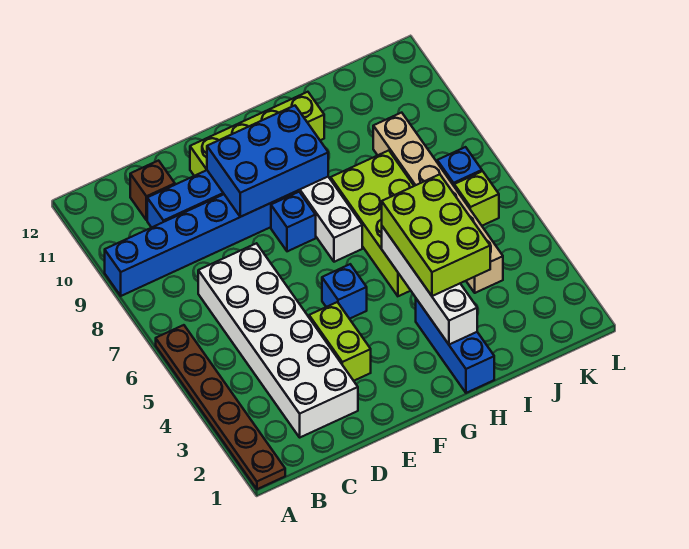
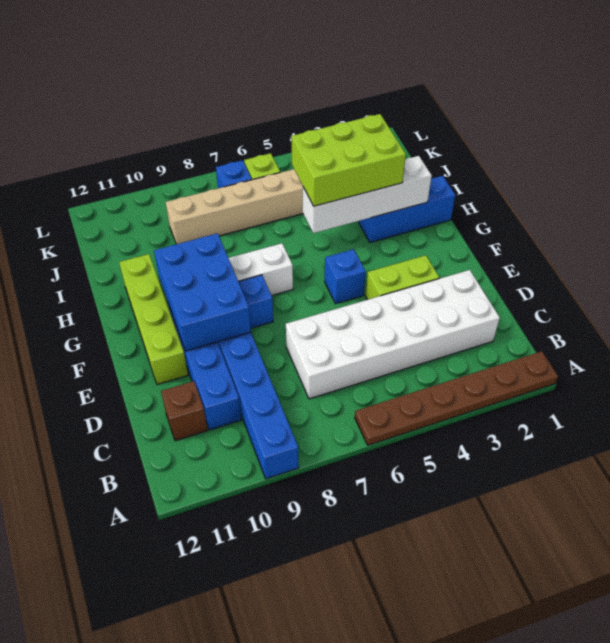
lime brick H5:I8 level 1 -> none

